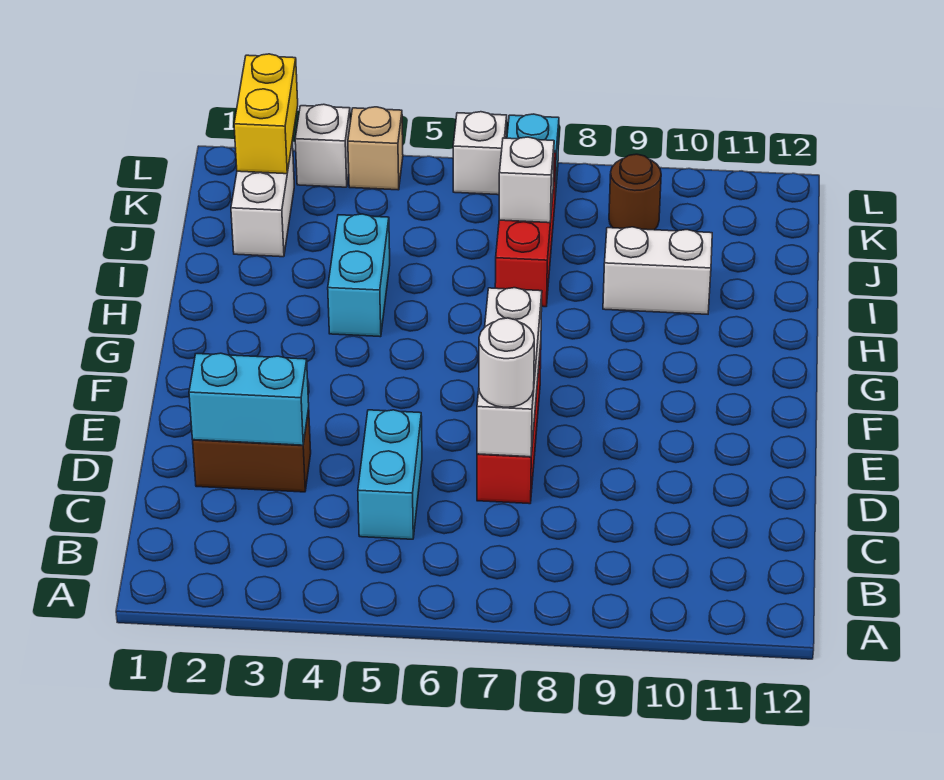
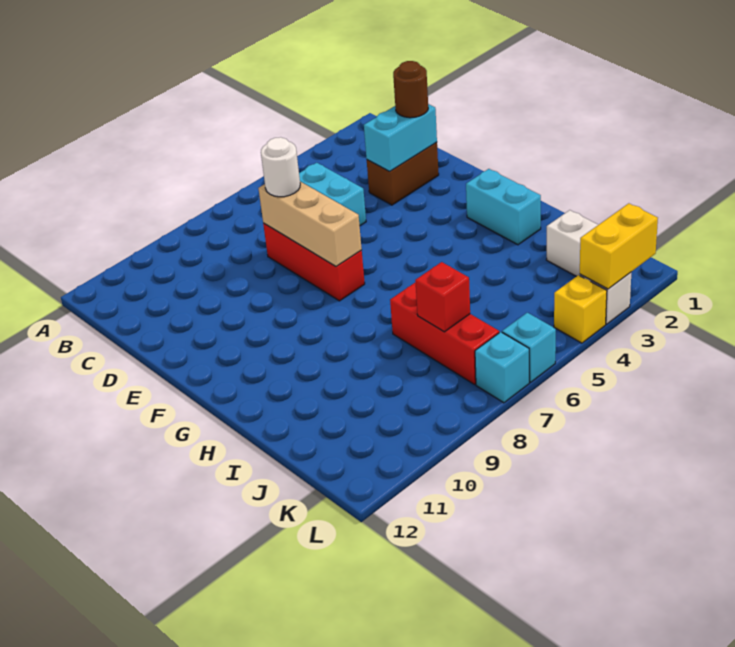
white brick D7:F7 level 2 -> tan brick D7:F7 level 2
cyan brick H4:I4 level 1 -> cyan brick G2:H2 level 1
white brick I9:I10 level 1 -> none
white brick J7 level 2 -> red brick J7 level 2
yellow brick K2:L2 level 2 -> yellow brick L2:L3 level 2
brown round brick K9 level 1 -> brown round brick D2 level 3
tan brick L4 level 1 -> yellow brick L4 level 1
white brick L6 level 1 -> cyan brick L6 level 1

